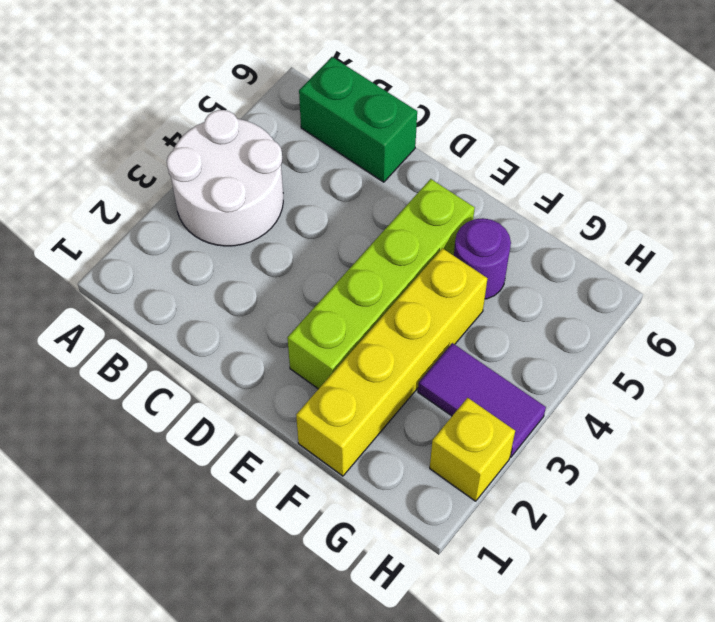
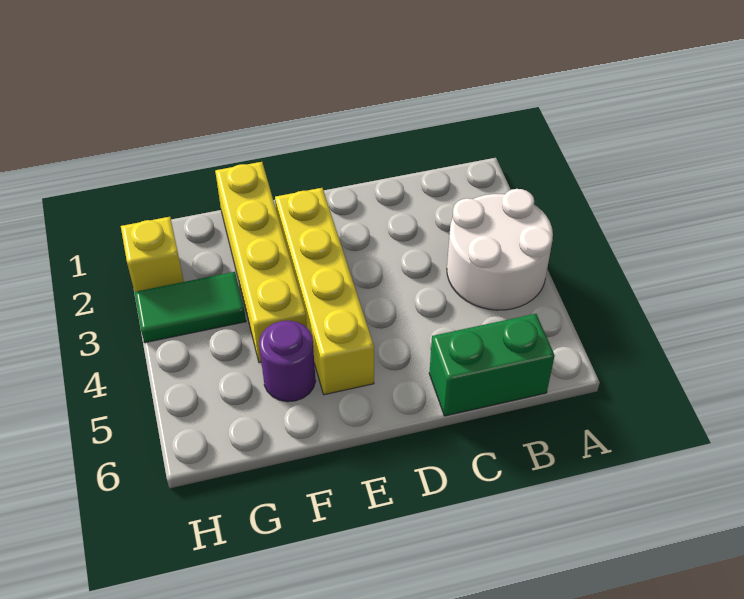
lime brick E2:E5 level 1 -> yellow brick E2:E5 level 1
purple tile G3:H3 level 1 -> green tile G3:H3 level 1

